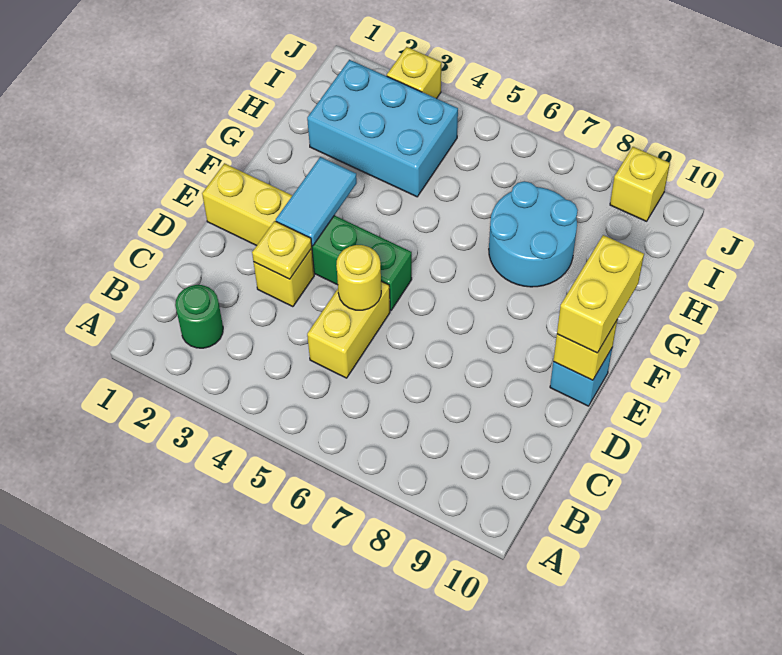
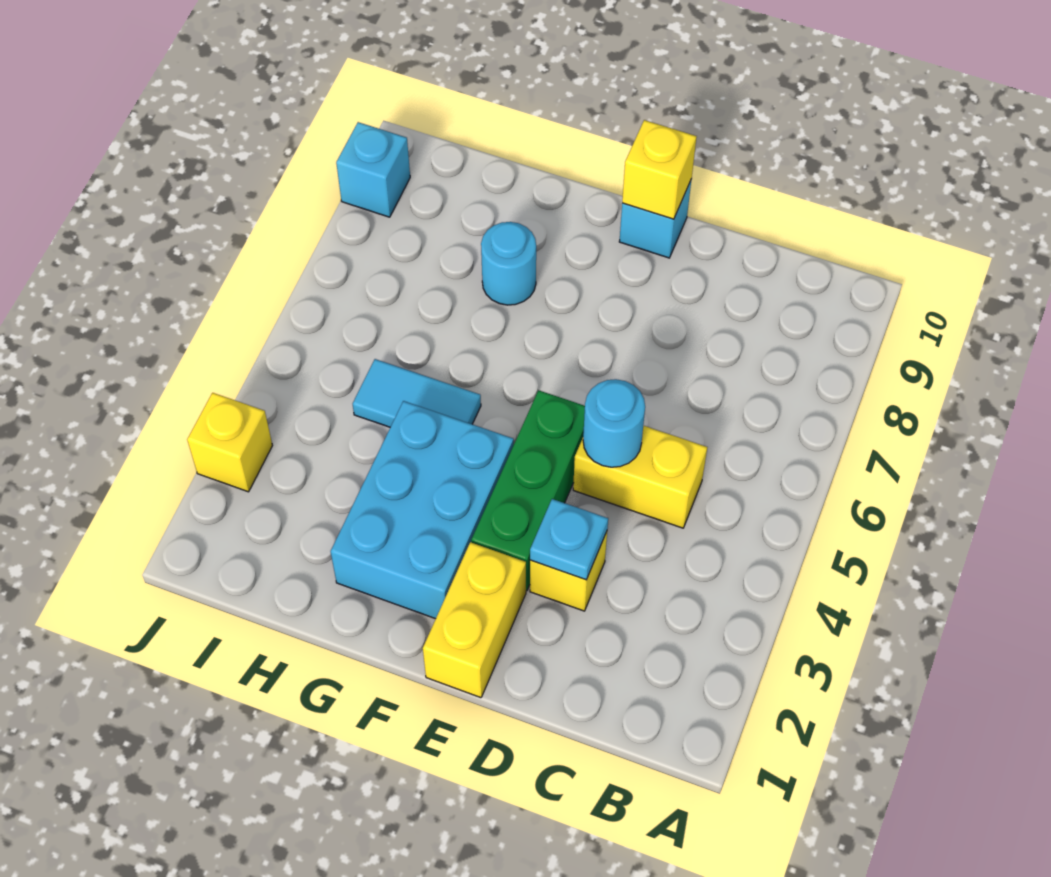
green round brick B2 level 1 -> none
yellow plate D3 level 2 -> cyan plate D3 level 2
yellow round brick D5 level 2 -> cyan round brick D5 level 2
cyan tile E3:F3 level 2 -> cyan tile G5:H5 level 1
yellow brick E10:F10 level 3 -> none
cyan round brick G7:H8 level 1 -> cyan round brick G8 level 1
cyan brick H2:I4 level 1 -> cyan brick F2:G4 level 1
yellow brick J9 level 1 -> cyan brick J9 level 1

